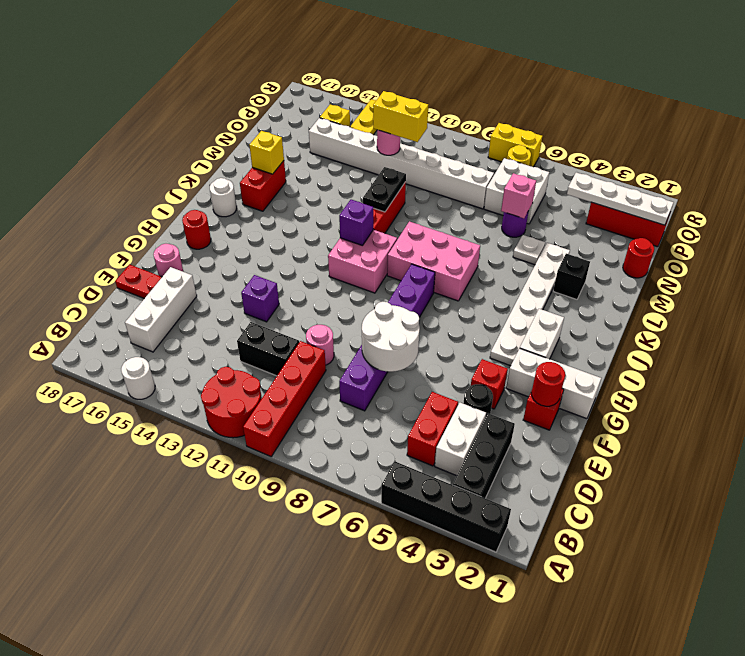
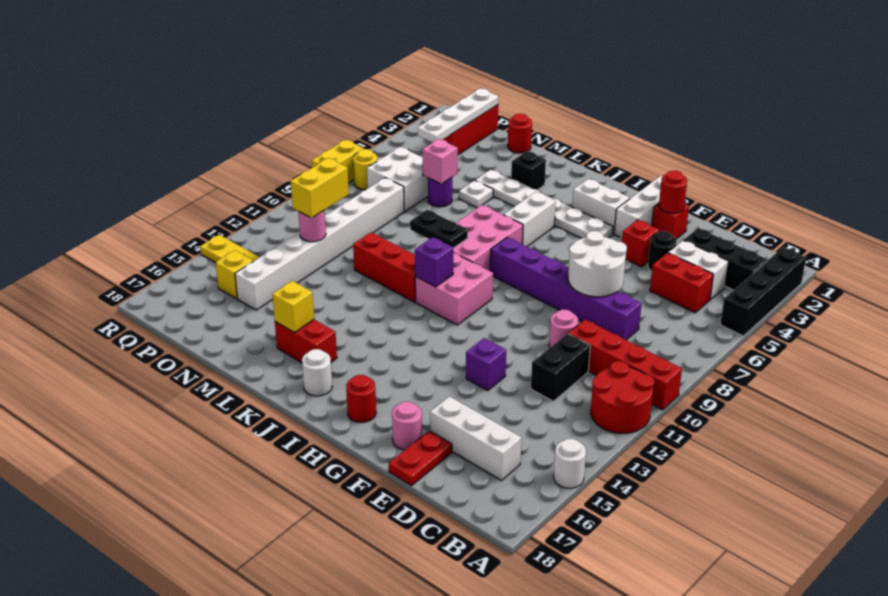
none -> white brick J5:J6 level 1
black plate L11:M11 level 2 -> black plate K9:L9 level 2

